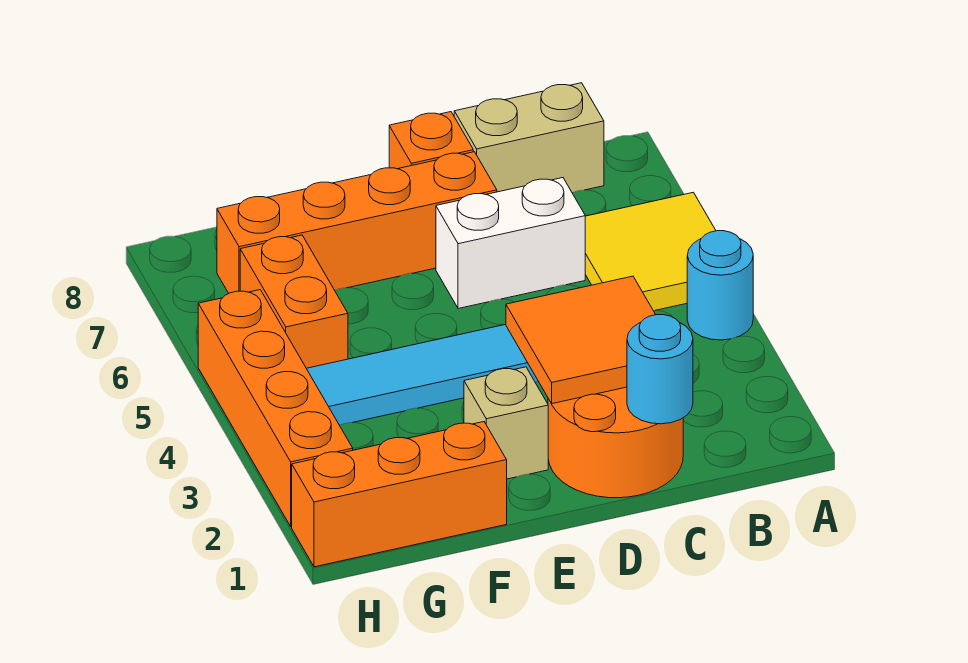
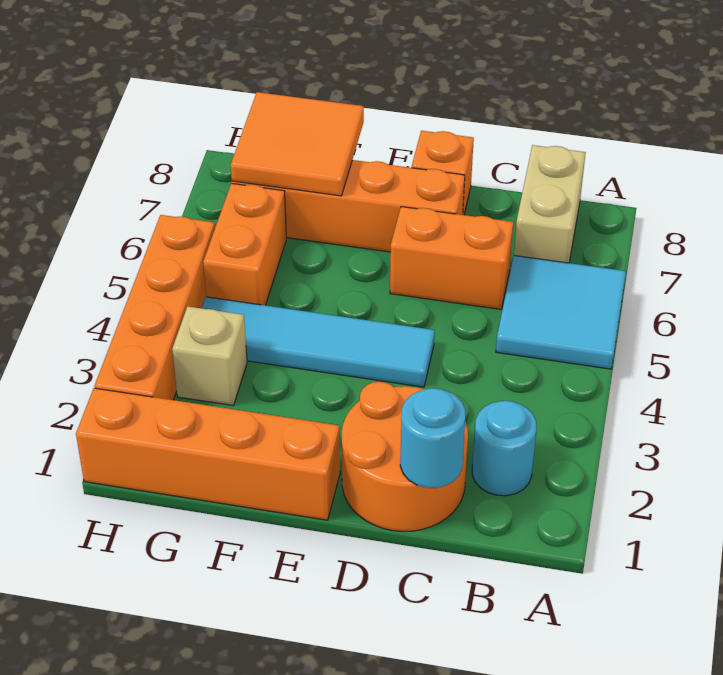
cyan round brick A4 level 1 -> cyan round brick B2 level 1
yellow tile A5:B6 level 1 -> cyan tile A5:B6 level 1
tan brick B8:C8 level 1 -> tan brick B7:B8 level 1
orange tile C2:D3 level 2 -> orange tile F7:G8 level 2
white brick C6:D6 level 1 -> orange brick C6:D6 level 1
tan brick E2 level 1 -> tan brick G3 level 1
orange brick F1:H1 level 1 -> orange brick E1:H1 level 1

